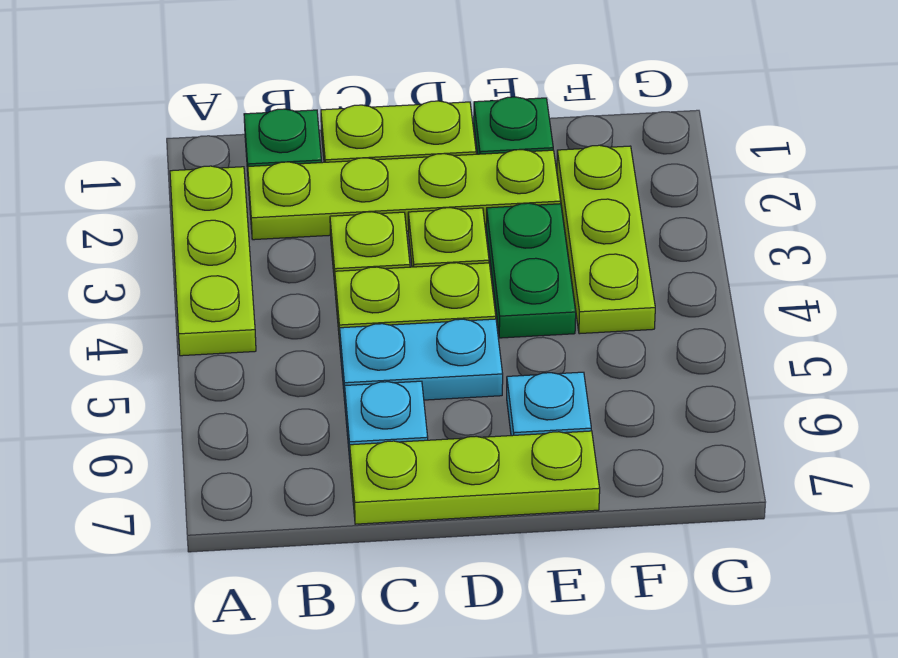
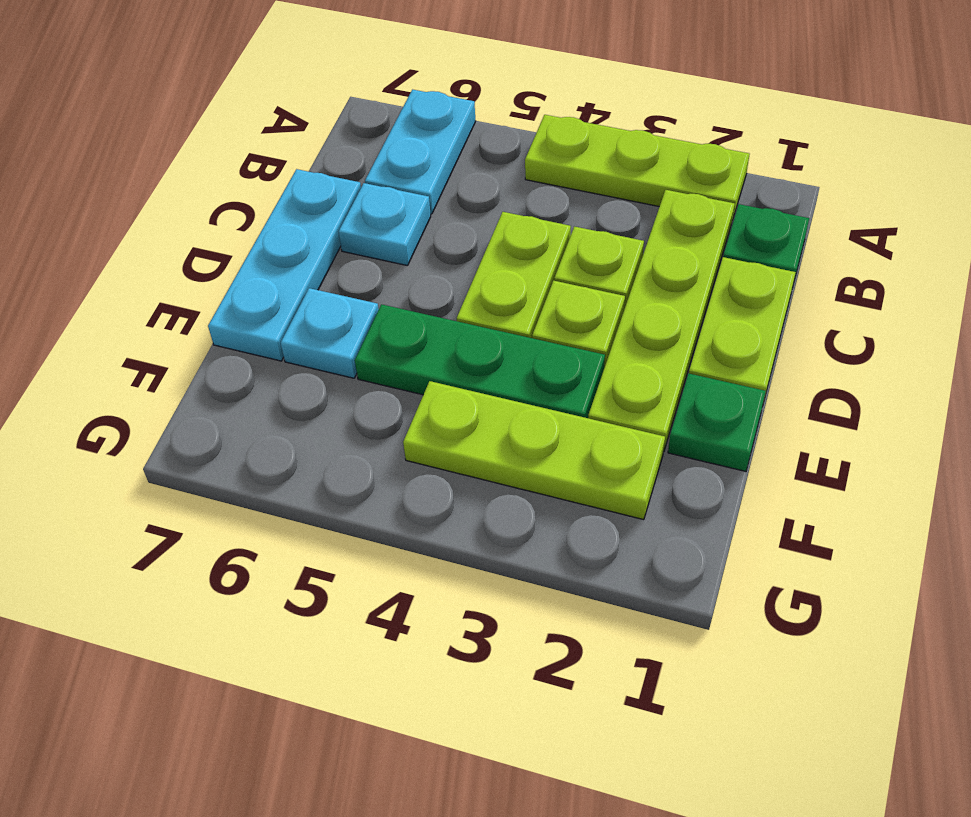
cyan plate C5:D5 level 1 -> cyan plate A6:B6 level 1
lime plate C7:E7 level 1 -> cyan plate C7:E7 level 1
green plate E3:E4 level 1 -> green plate E3:E5 level 1

